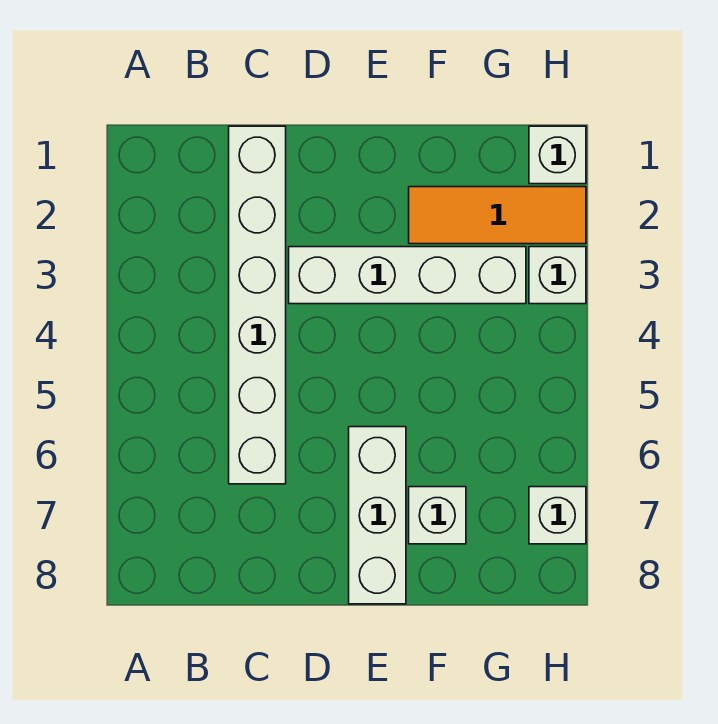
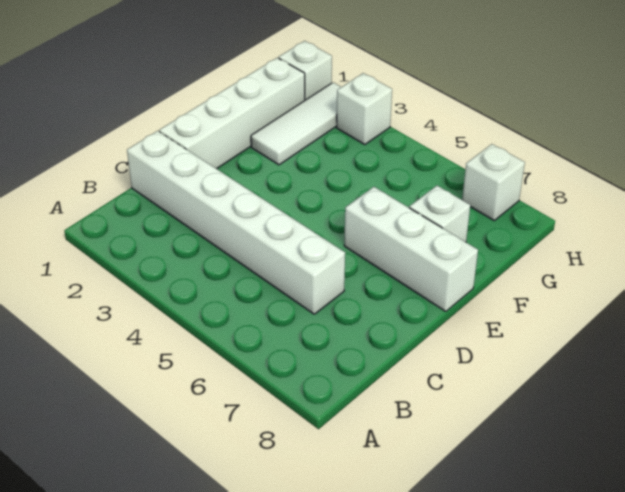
white brick D3:G3 level 1 -> white brick D1:G1 level 1
orange tile F2:H2 level 1 -> white tile F2:H2 level 1

